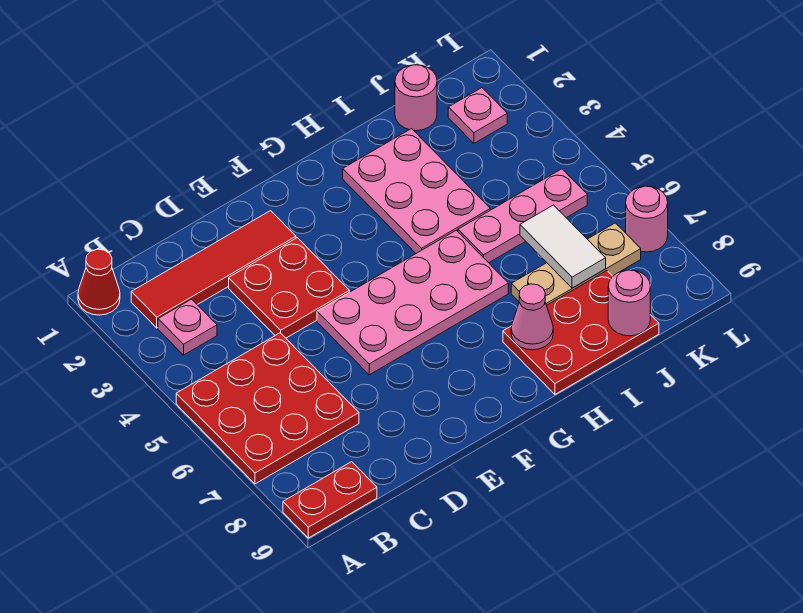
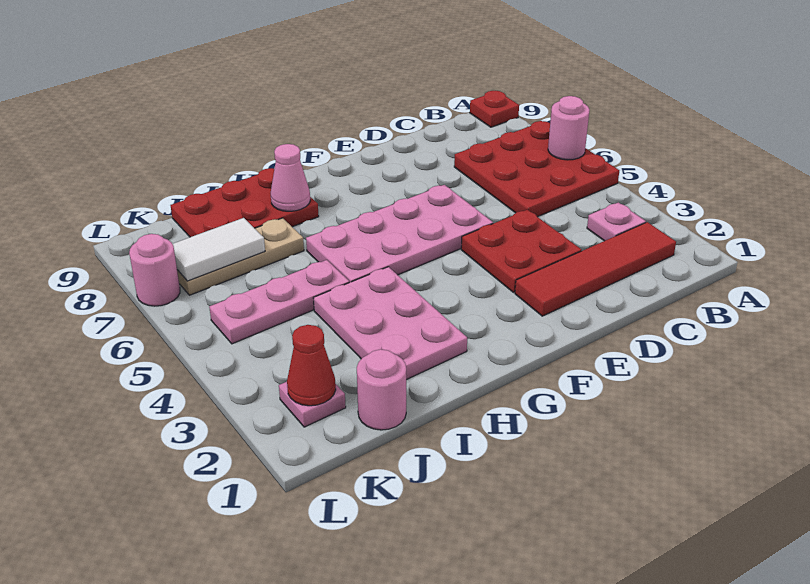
red cone A1 level 1 -> red cone K2 level 2
red plate A9:B9 level 1 -> red plate A9 level 1
white tile J6:J7 level 2 -> white tile J7:K7 level 2
pink round brick J9 level 2 -> pink round brick A6 level 2

